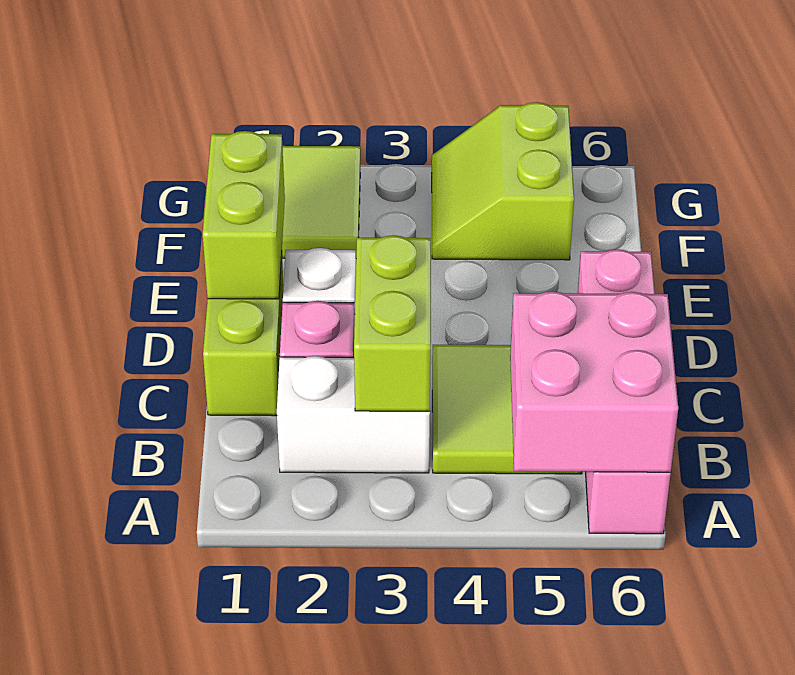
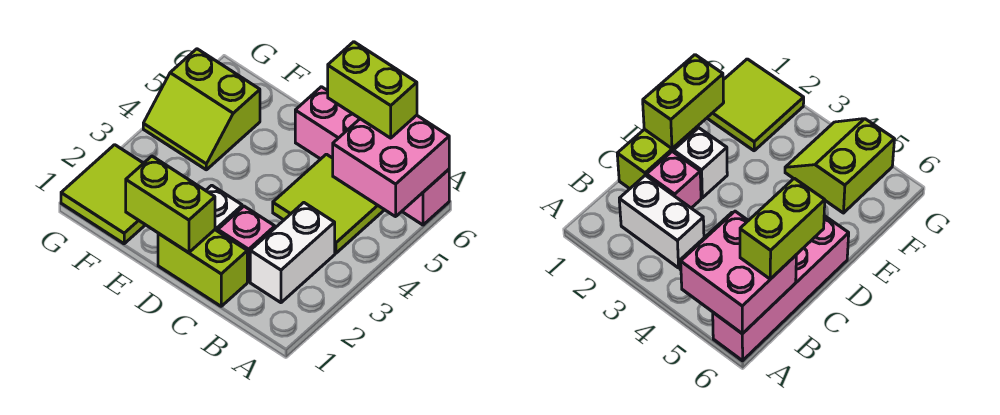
lime brick B3:C3 level 2 -> lime brick B6:C6 level 3

